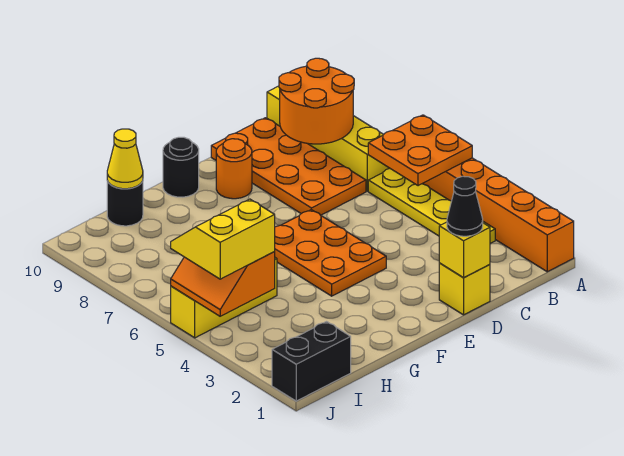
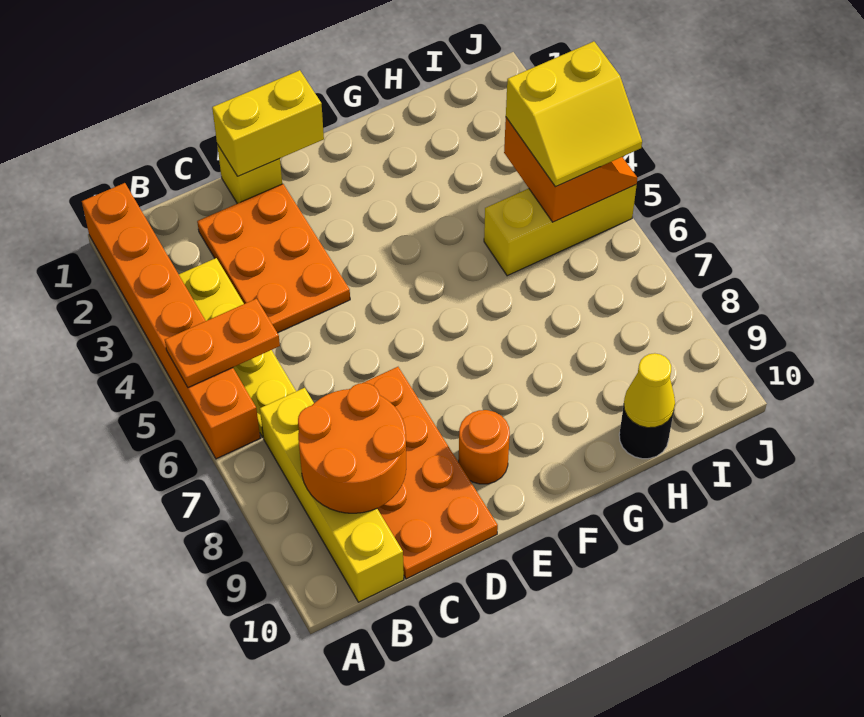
orange plate A5:B6 level 2 -> orange plate A5:B5 level 2
yellow brick D1 level 2 -> yellow brick D1:E1 level 2
black cone D1 level 3 -> none
orange plate E4:F6 level 1 -> orange plate C2:D4 level 1
black round brick F10 level 1 -> none
black brick I1:J1 level 1 -> none

